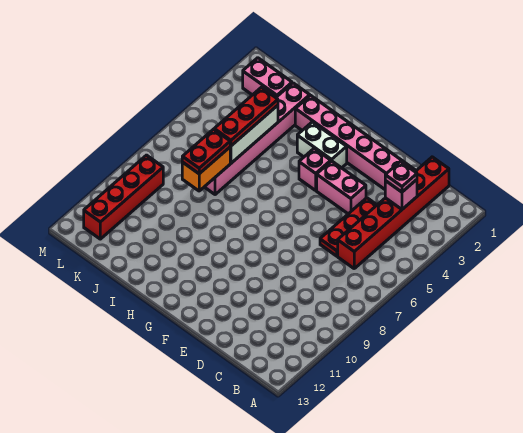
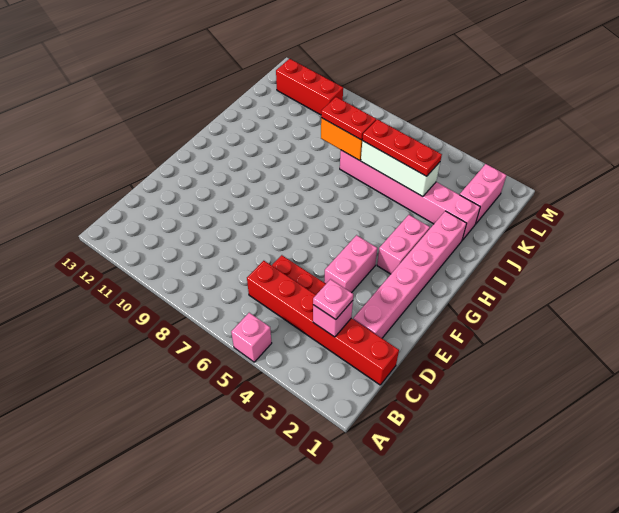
white brick G3:H3 level 1 -> pink brick G3:H3 level 1
pink brick G4 level 1 -> pink brick A5 level 1
red brick L9:L12 level 1 -> red brick L10:L12 level 1

